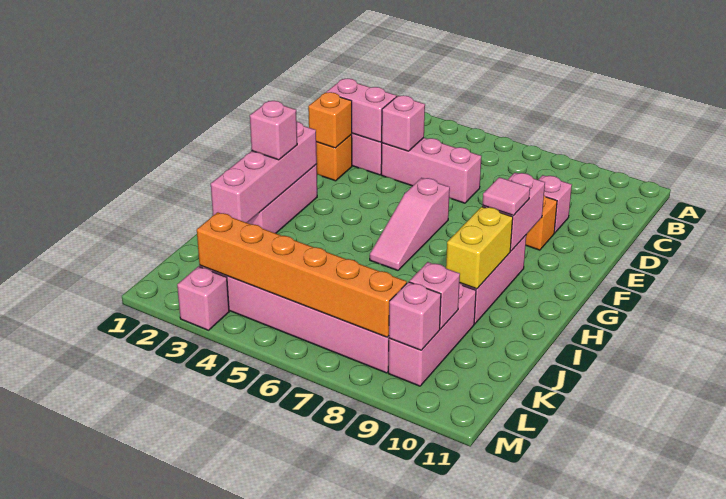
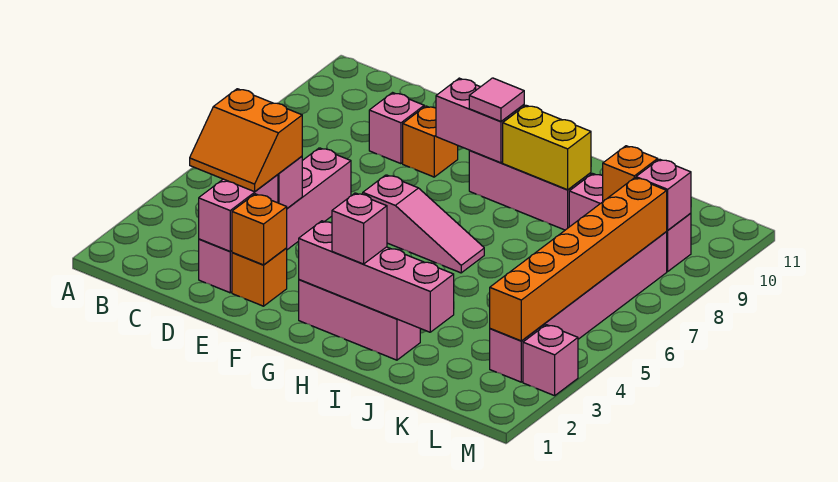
none -> orange slope C3:D4 level 3 top 4
pink brick K9 level 2 -> orange brick K9 level 2

